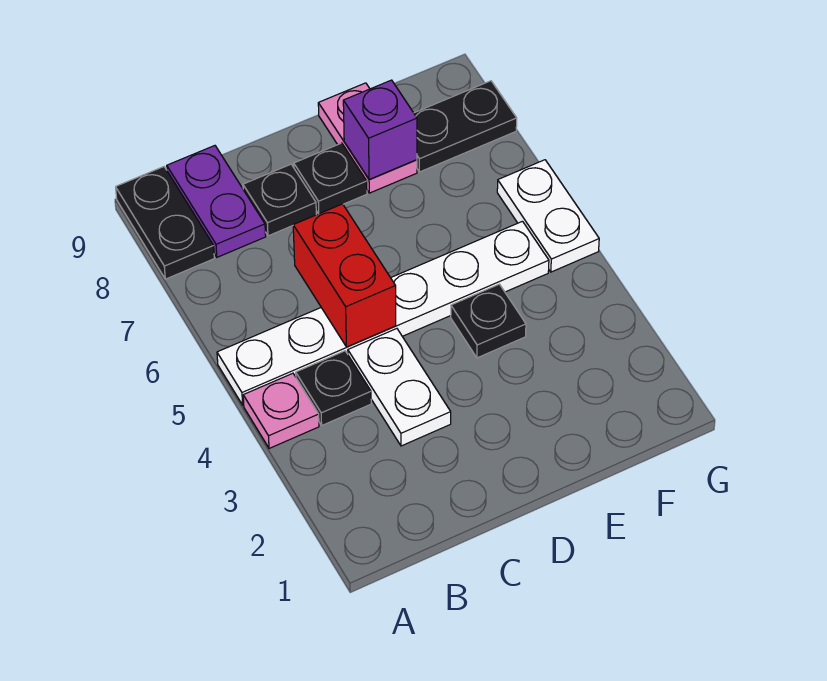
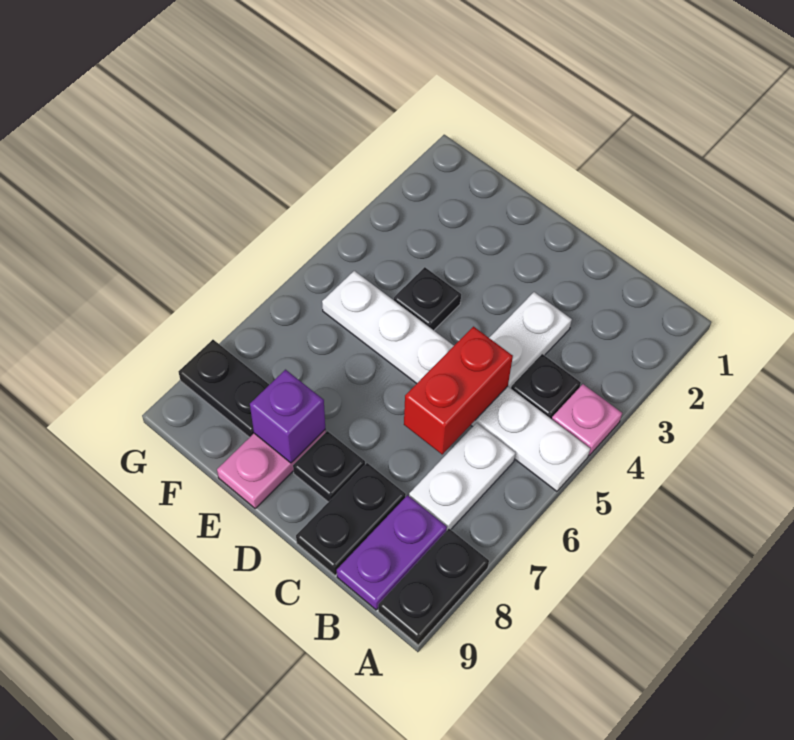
black plate C8 level 1 -> black plate C8:C9 level 1
white plate G5:G6 level 1 -> white plate B6:B7 level 1

